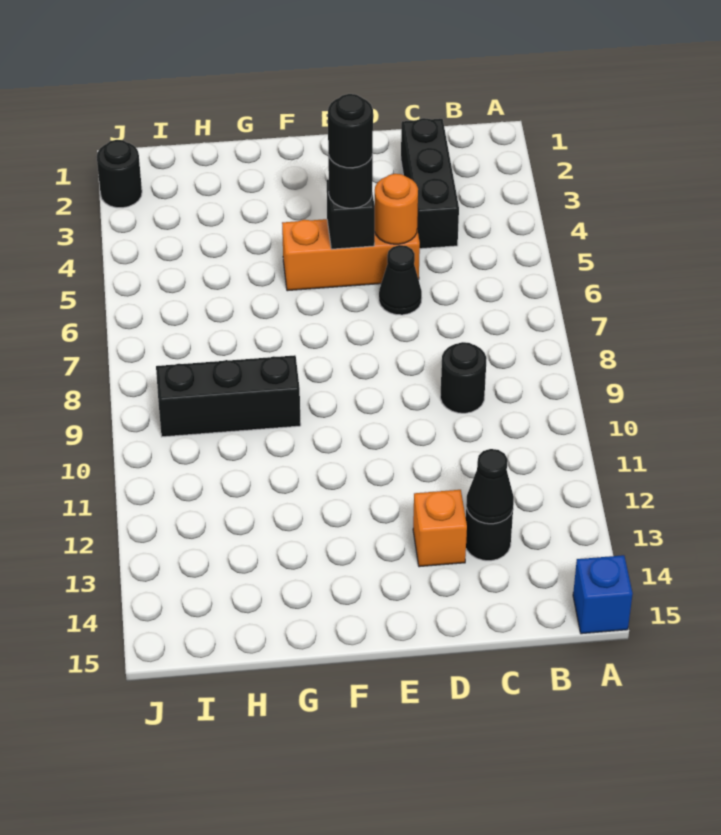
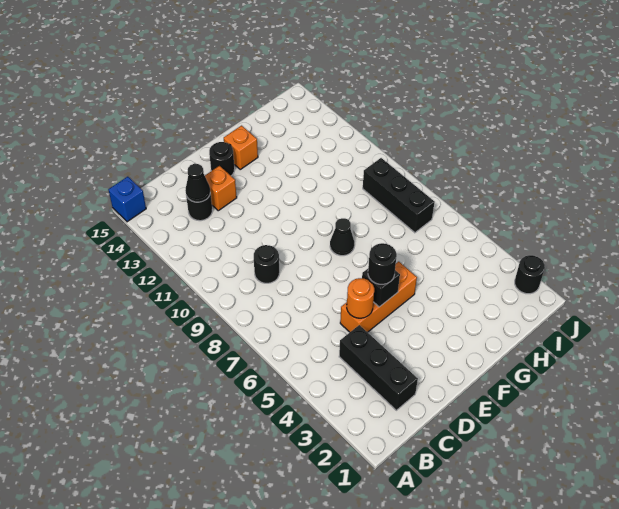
black cone D6 level 1 -> black cone F8 level 1
black round brick E5 level 4 -> black round brick E14 level 1
none -> orange brick F14 level 1
black brick G9:I9 level 1 -> black brick I7:I9 level 1

